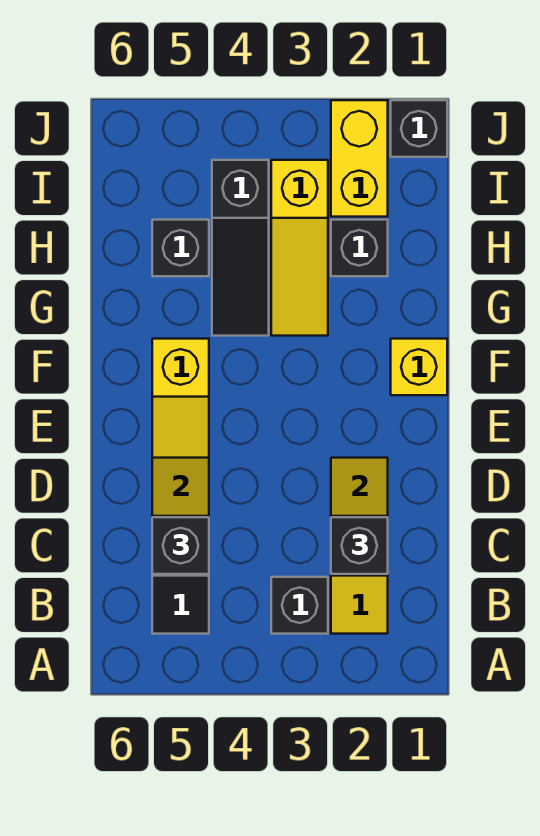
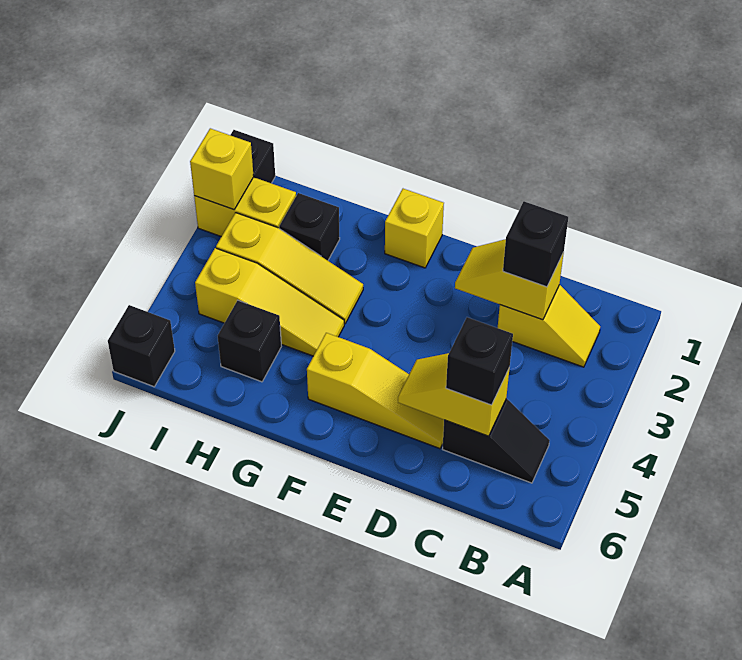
black brick B3 level 1 -> black brick J6 level 1
black slope G4:I4 level 1 top I -> yellow slope G4:I4 level 1 top I
none -> yellow brick J2 level 2

